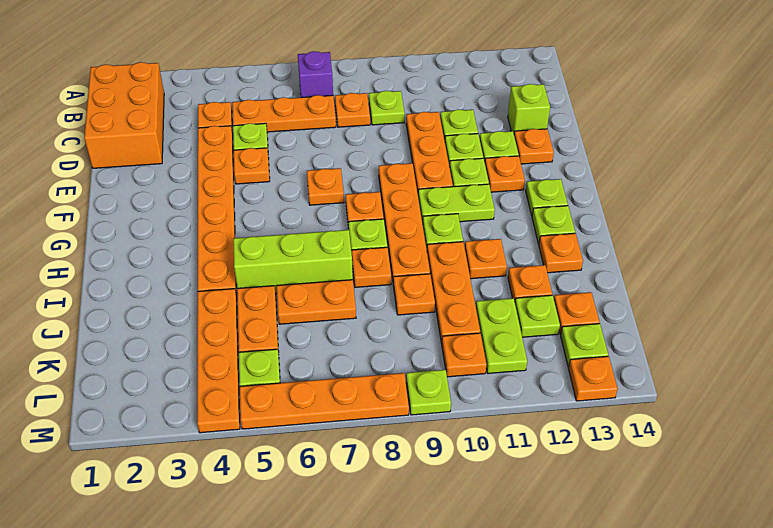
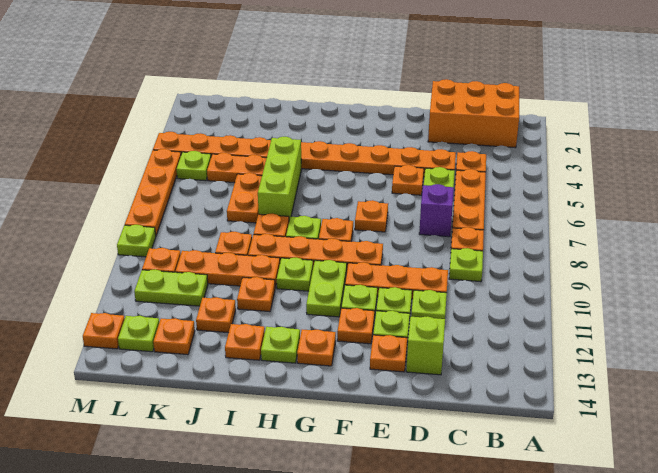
purple brick B7 level 1 -> purple brick D7 level 1
lime plate G13 level 1 -> orange plate G13 level 1
lime plate K12 level 1 -> none

